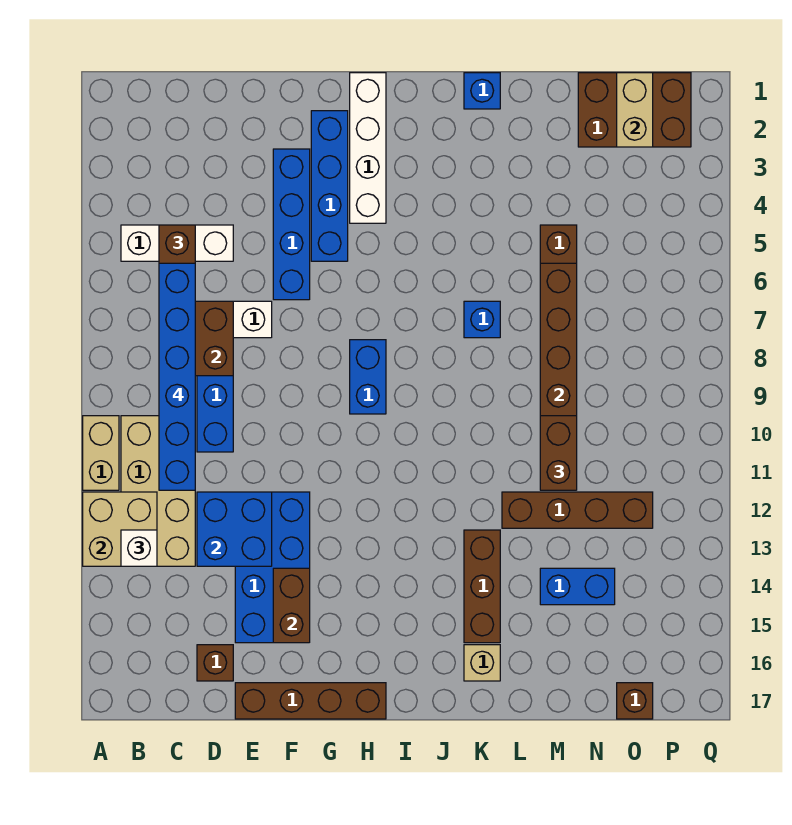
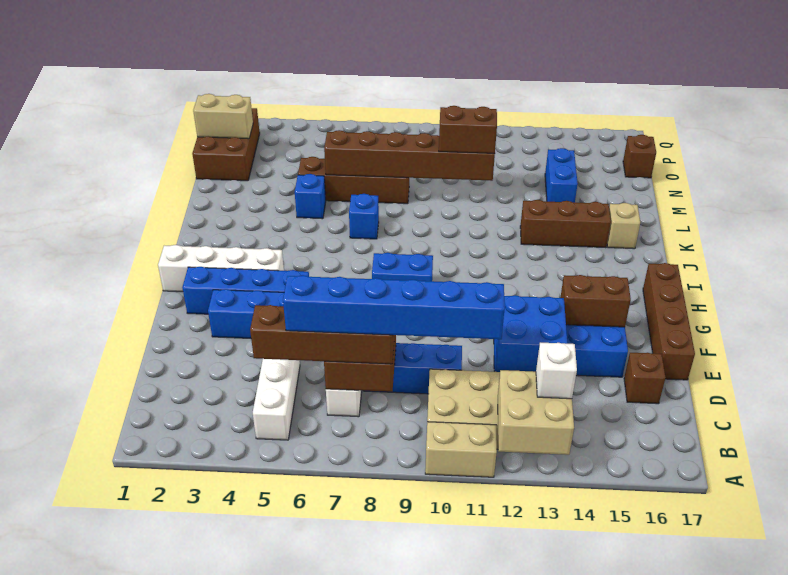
blue brick K1 level 1 -> blue brick L5 level 1
brown brick L12:O12 level 1 -> none

